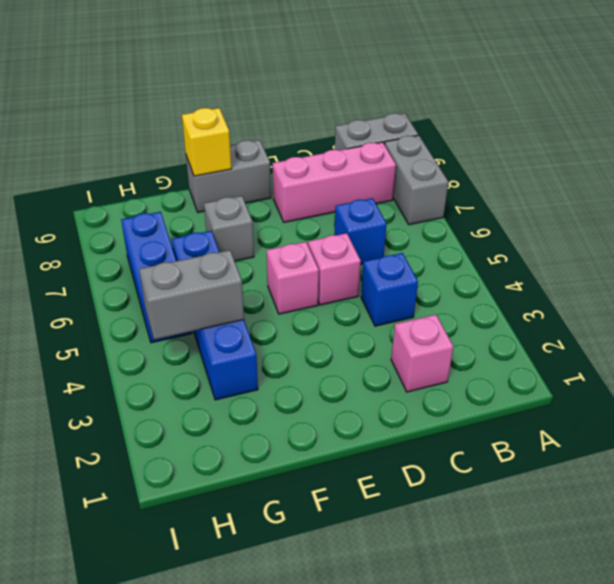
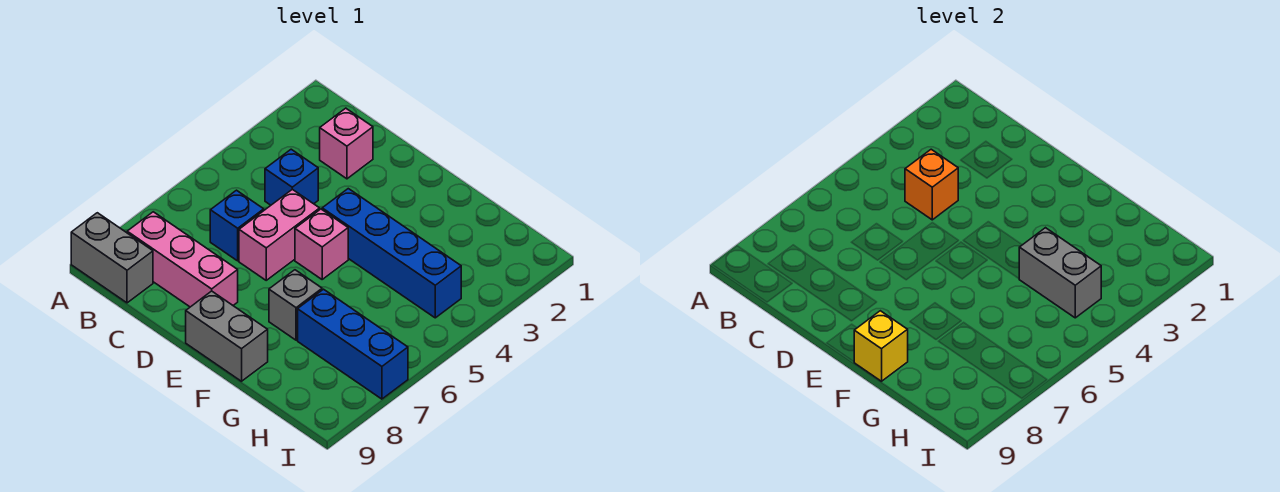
grey brick A7:A8 level 1 -> none
none -> orange brick C4 level 2
pink brick D5 level 1 -> pink brick D5:D6 level 1
blue brick G3:G6 level 1 -> blue brick E4:H4 level 1
blue brick H5:H7 level 1 -> blue brick G7:I7 level 1

